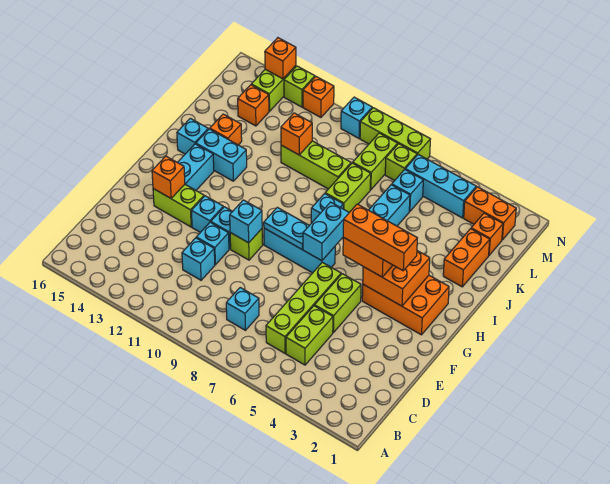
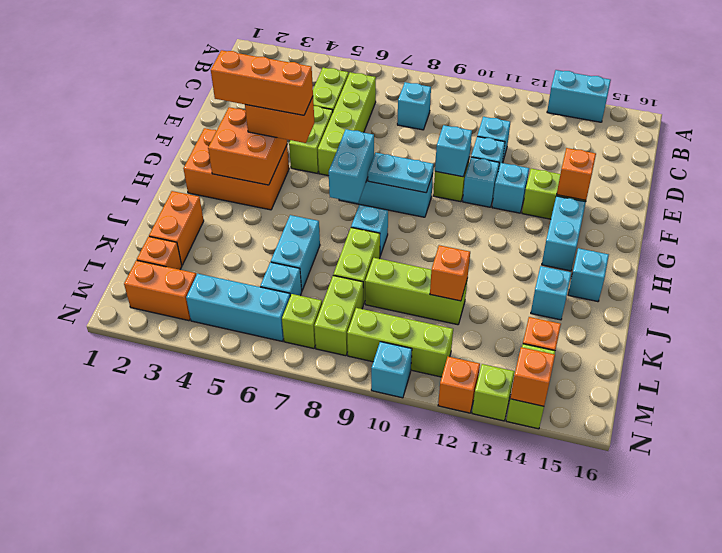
cyan brick I13:I14 level 1 -> cyan brick A13:A14 level 1
orange brick J14 level 1 -> cyan brick J14 level 1
lime brick N7:N9 level 1 -> lime brick M9:M11 level 1

